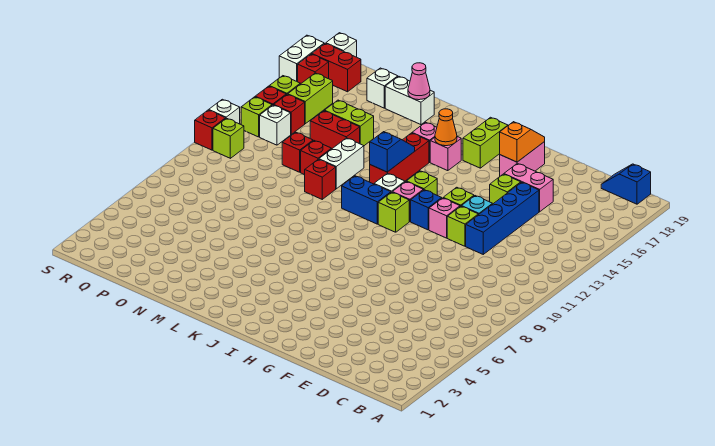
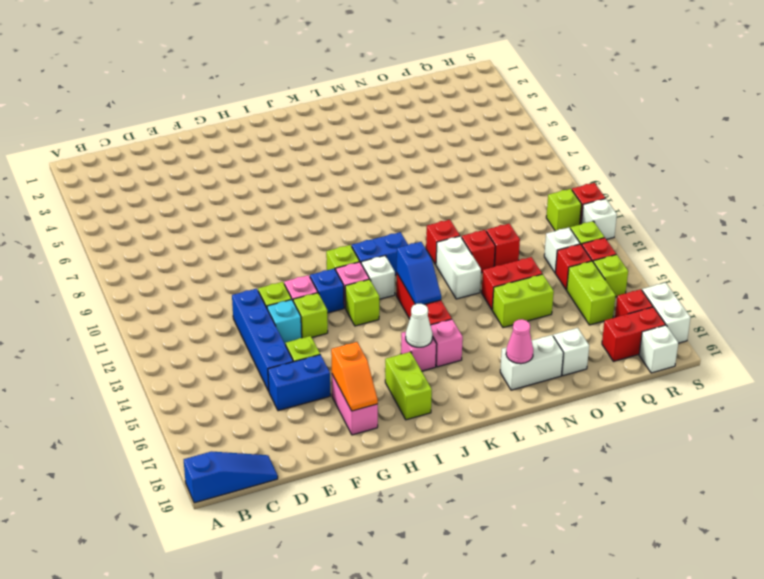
blue slope B19:C19 level 1 top B -> blue slope A19:C19 level 1 top A
pink brick E16:F16 level 1 -> blue brick E16:F16 level 1
orange cone J16 level 2 -> white cone J16 level 2

